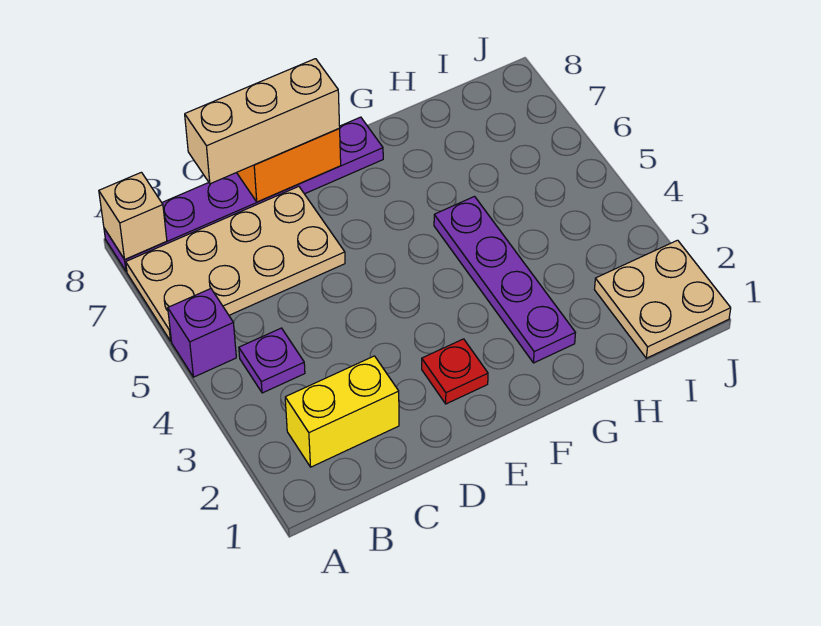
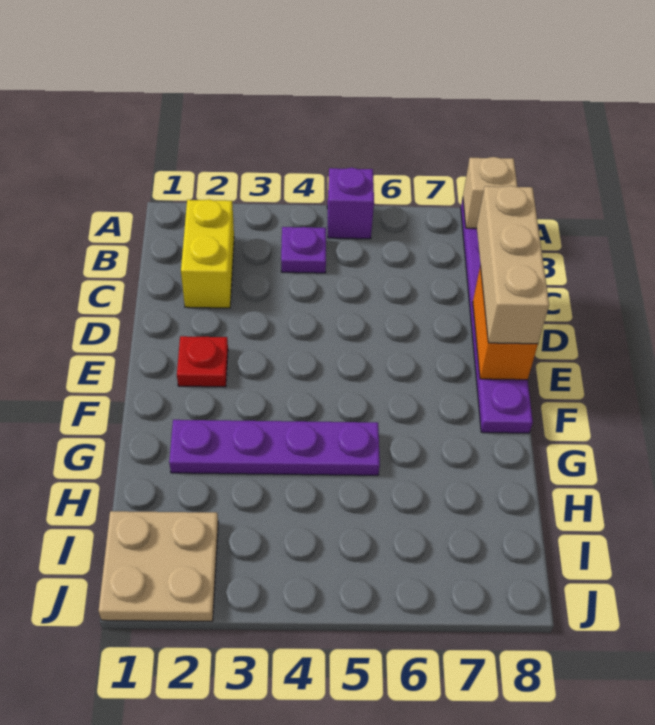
tan plate A6:D7 level 1 -> none

